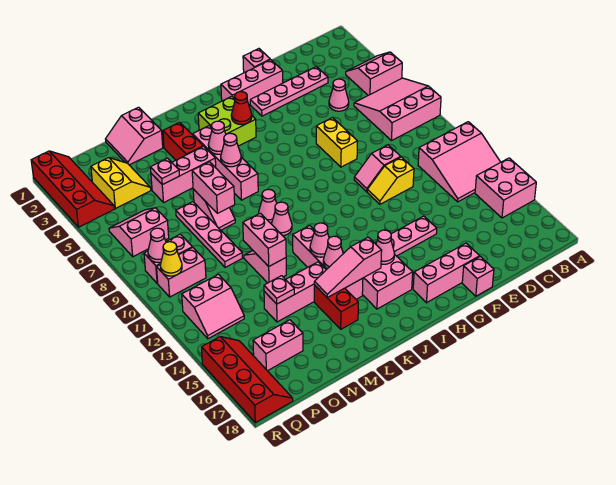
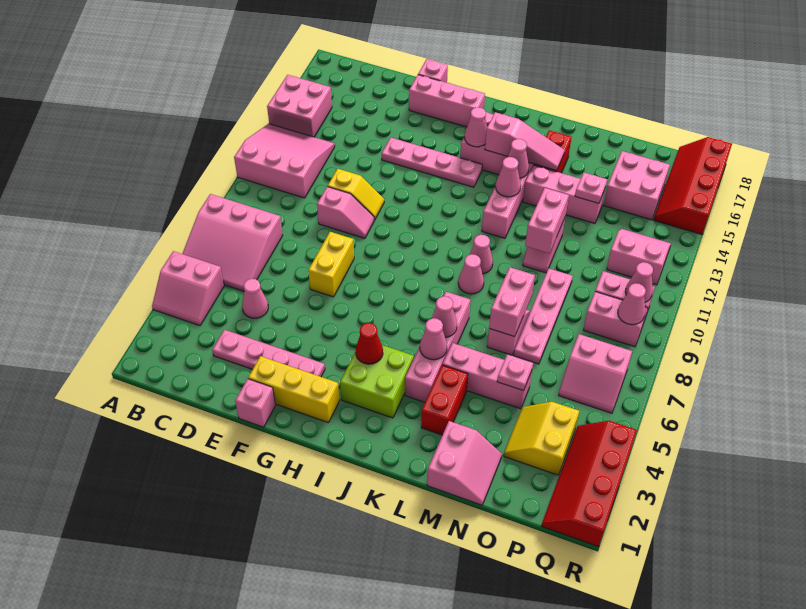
pink brick F2:H2 level 1 -> yellow brick F2:H2 level 1
pink brick O16:P16 level 1 -> pink brick O15:P16 level 1
yellow cone Q10 level 2 -> pink cone Q10 level 2

